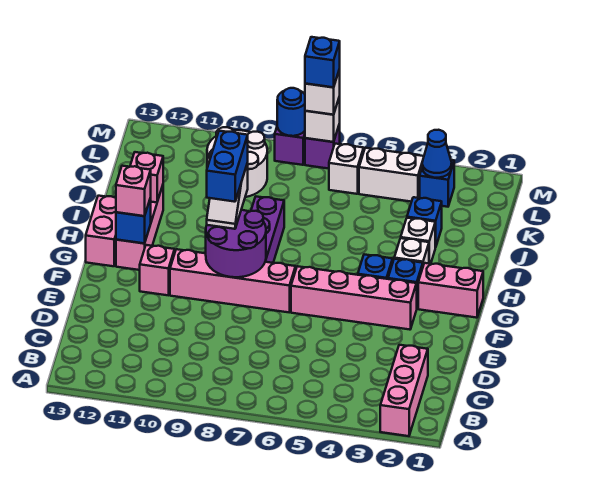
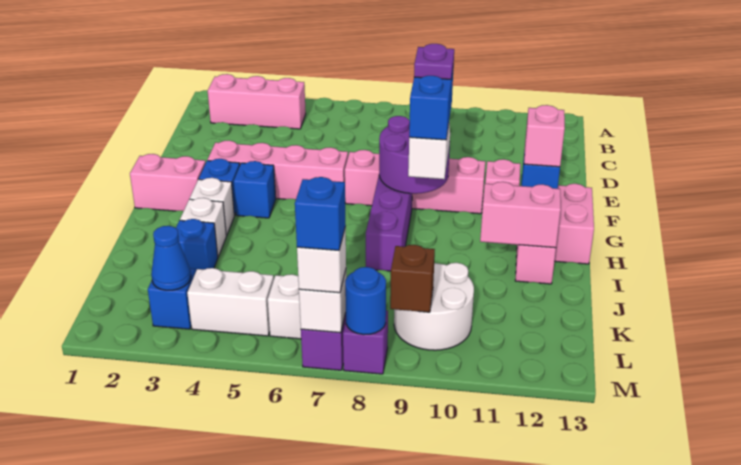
pink brick A2:C2 level 1 -> pink brick B2:B4 level 1
none -> purple plate G9 level 5
pink brick I12 level 2 -> pink brick I11:I12 level 2
none -> brown brick L9 level 2

